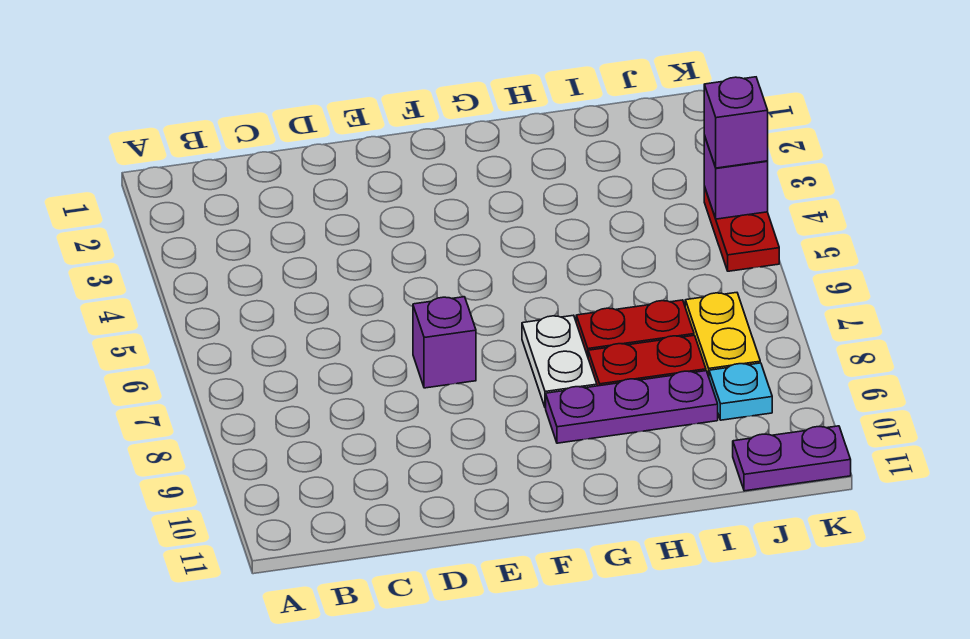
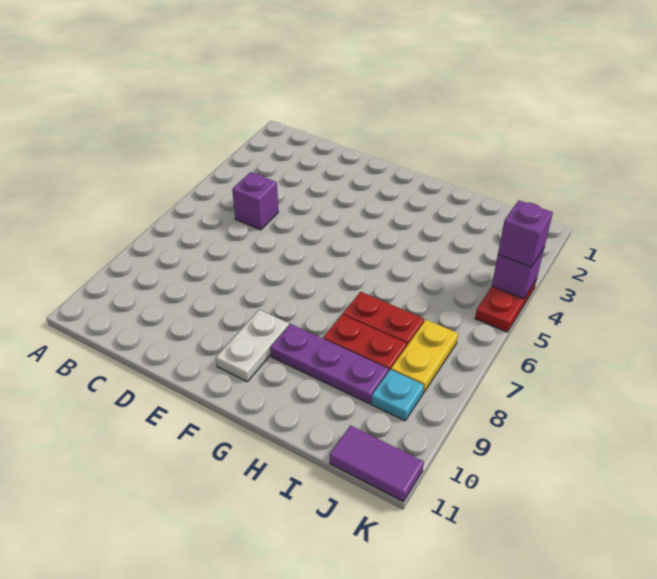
purple brick E7 level 1 -> purple brick C5 level 1
white plate G7:G8 level 1 -> white plate F9:F10 level 1
purple plate J11:K11 level 1 -> purple tile J11:K11 level 1

